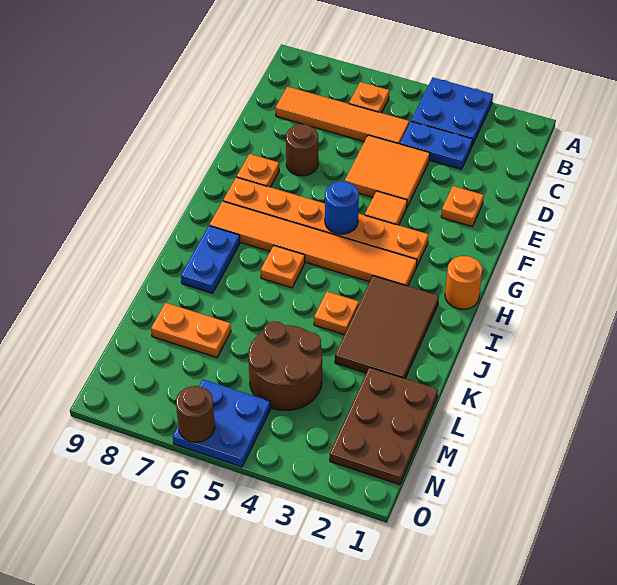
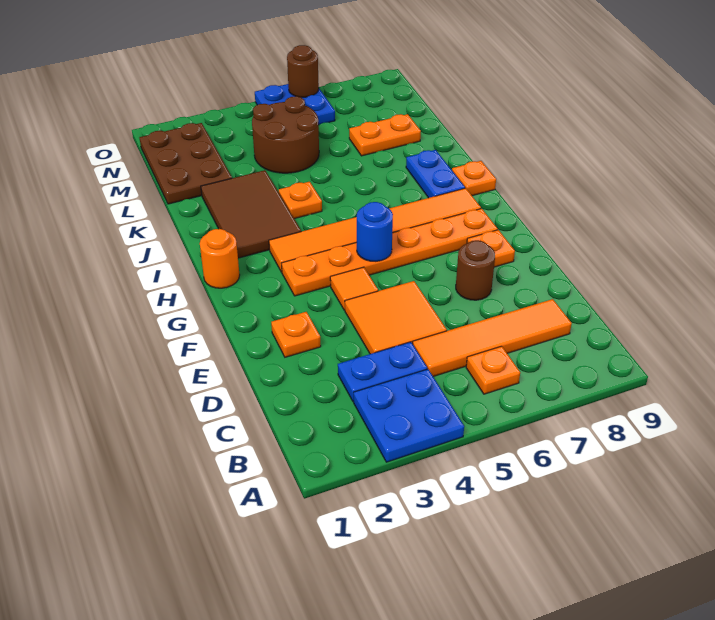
orange plate I6 level 1 -> orange plate I9 level 1

